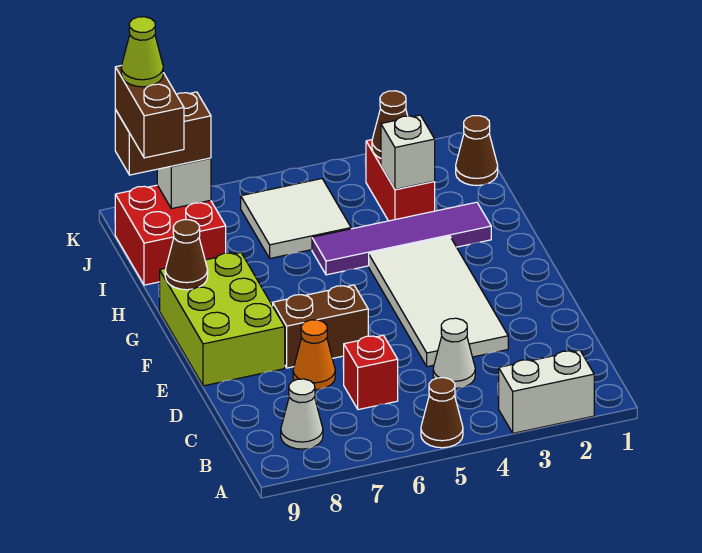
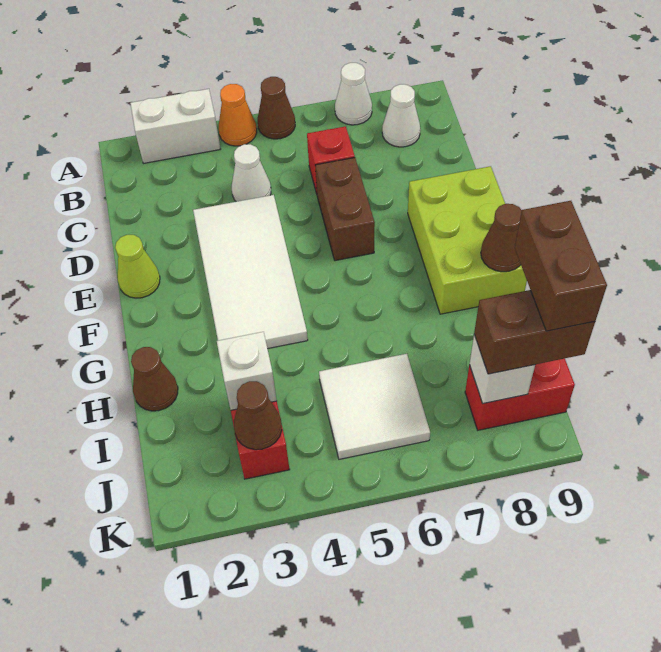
none -> white cone A7 level 1
orange cone D7 level 1 -> orange cone A4 level 1
brown brick E6:E7 level 1 -> brown brick D6:E6 level 1
purple tile H2:H5 level 1 -> none
red brick I8:J9 level 1 -> red brick J8:J9 level 1
brown cone J1 level 1 -> brown cone H1 level 1
lime cone J9 level 5 -> lime cone E1 level 1

